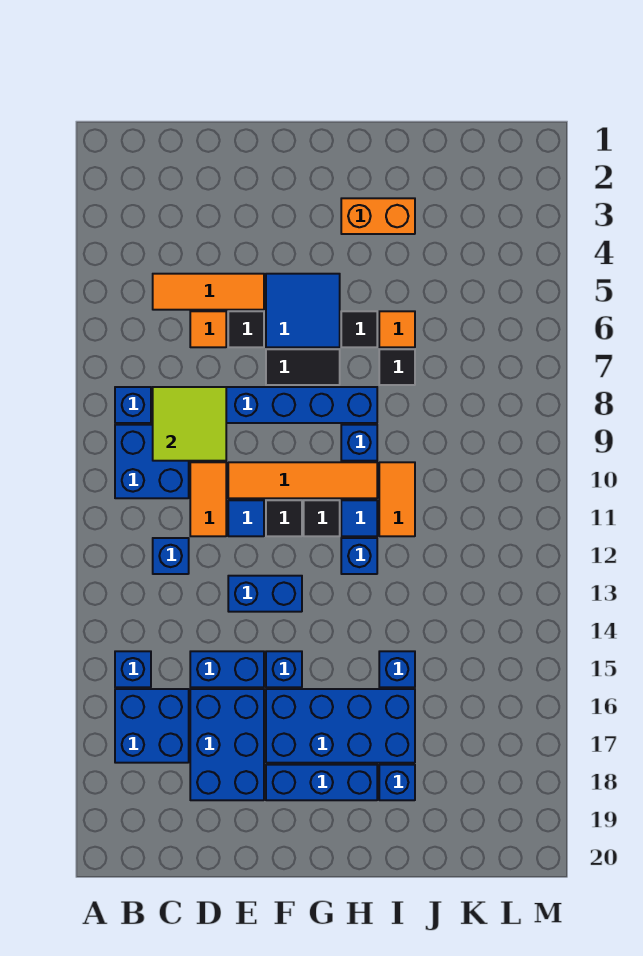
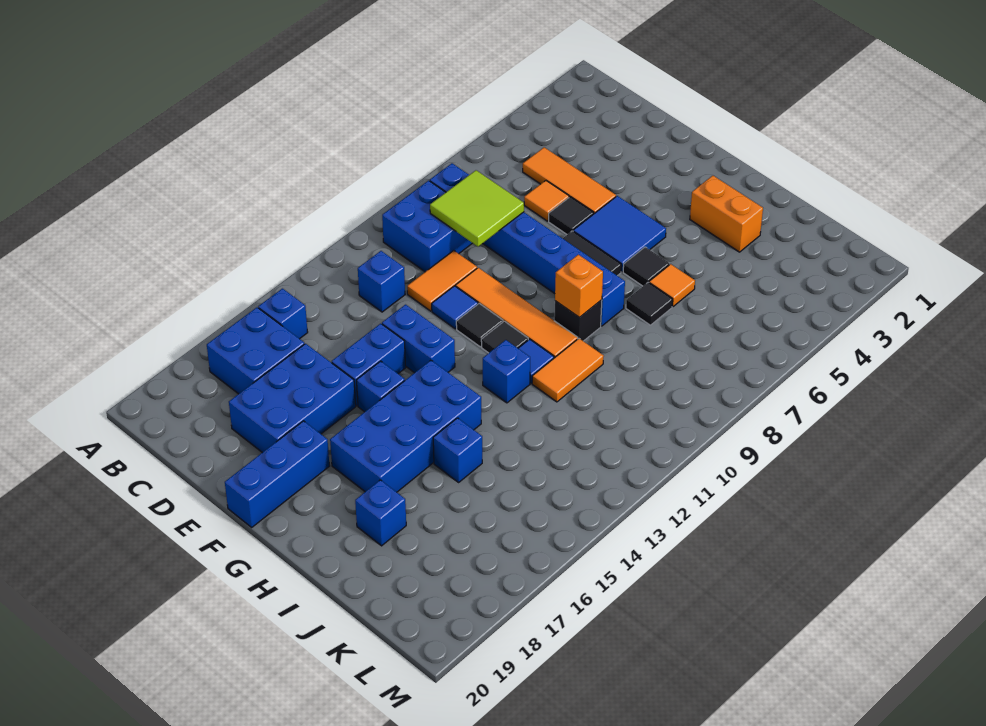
blue brick D15:E15 level 1 -> blue brick E14:E15 level 1
blue brick F16:I17 level 1 -> blue brick G14:H17 level 1
blue brick F18:H18 level 1 -> blue brick F18:F20 level 1
blue brick H9 level 1 -> black brick H9 level 1
none -> orange brick H9 level 2

